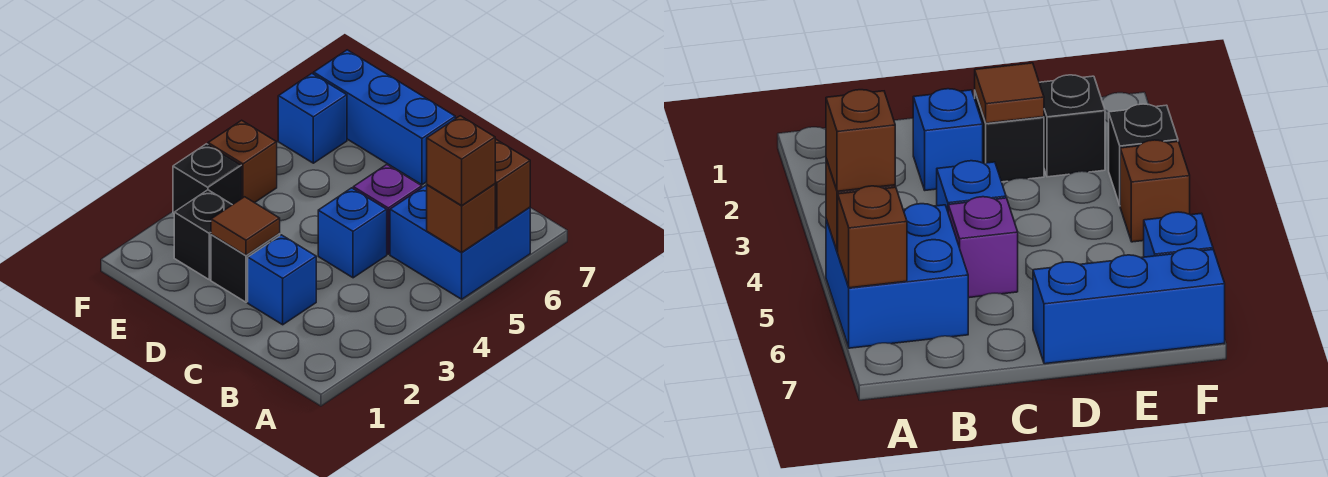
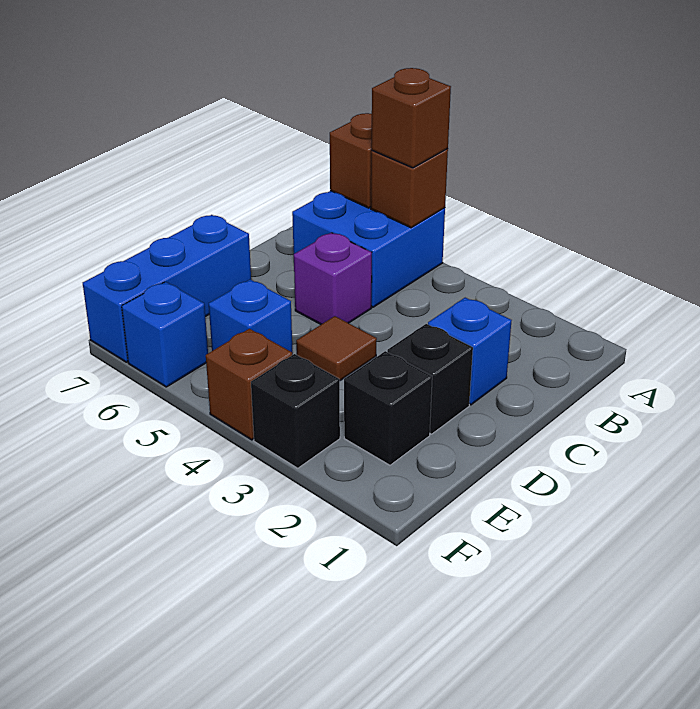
blue brick C4 level 1 -> blue brick E5 level 1
brown tile D2 level 2 -> brown tile D4 level 1

